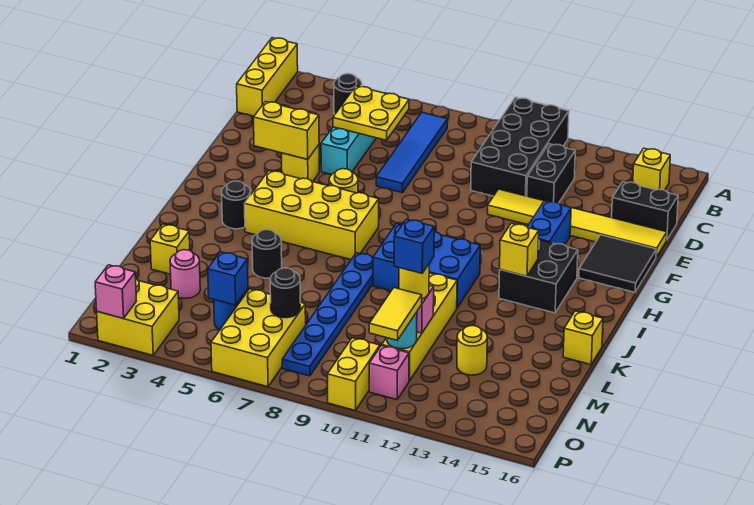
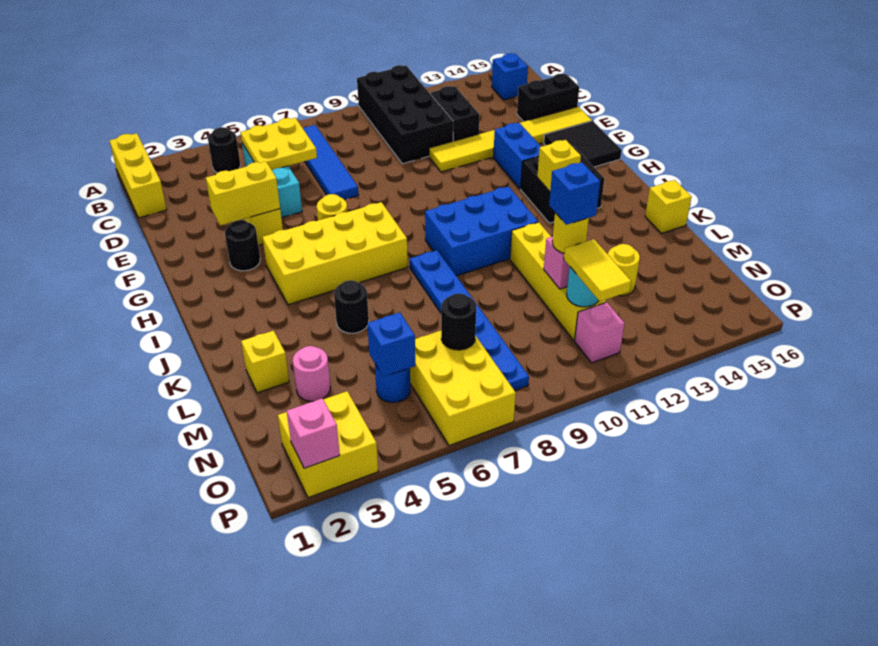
yellow brick B15 level 1 -> blue brick B15 level 1
black round brick I3 level 1 -> black round brick G3 level 1
yellow brick O10:P10 level 1 -> none

